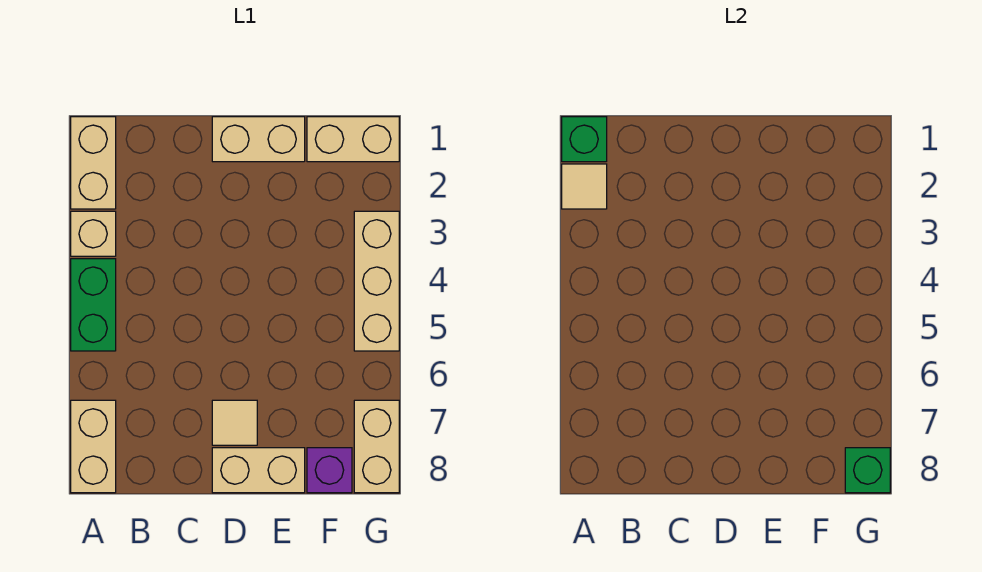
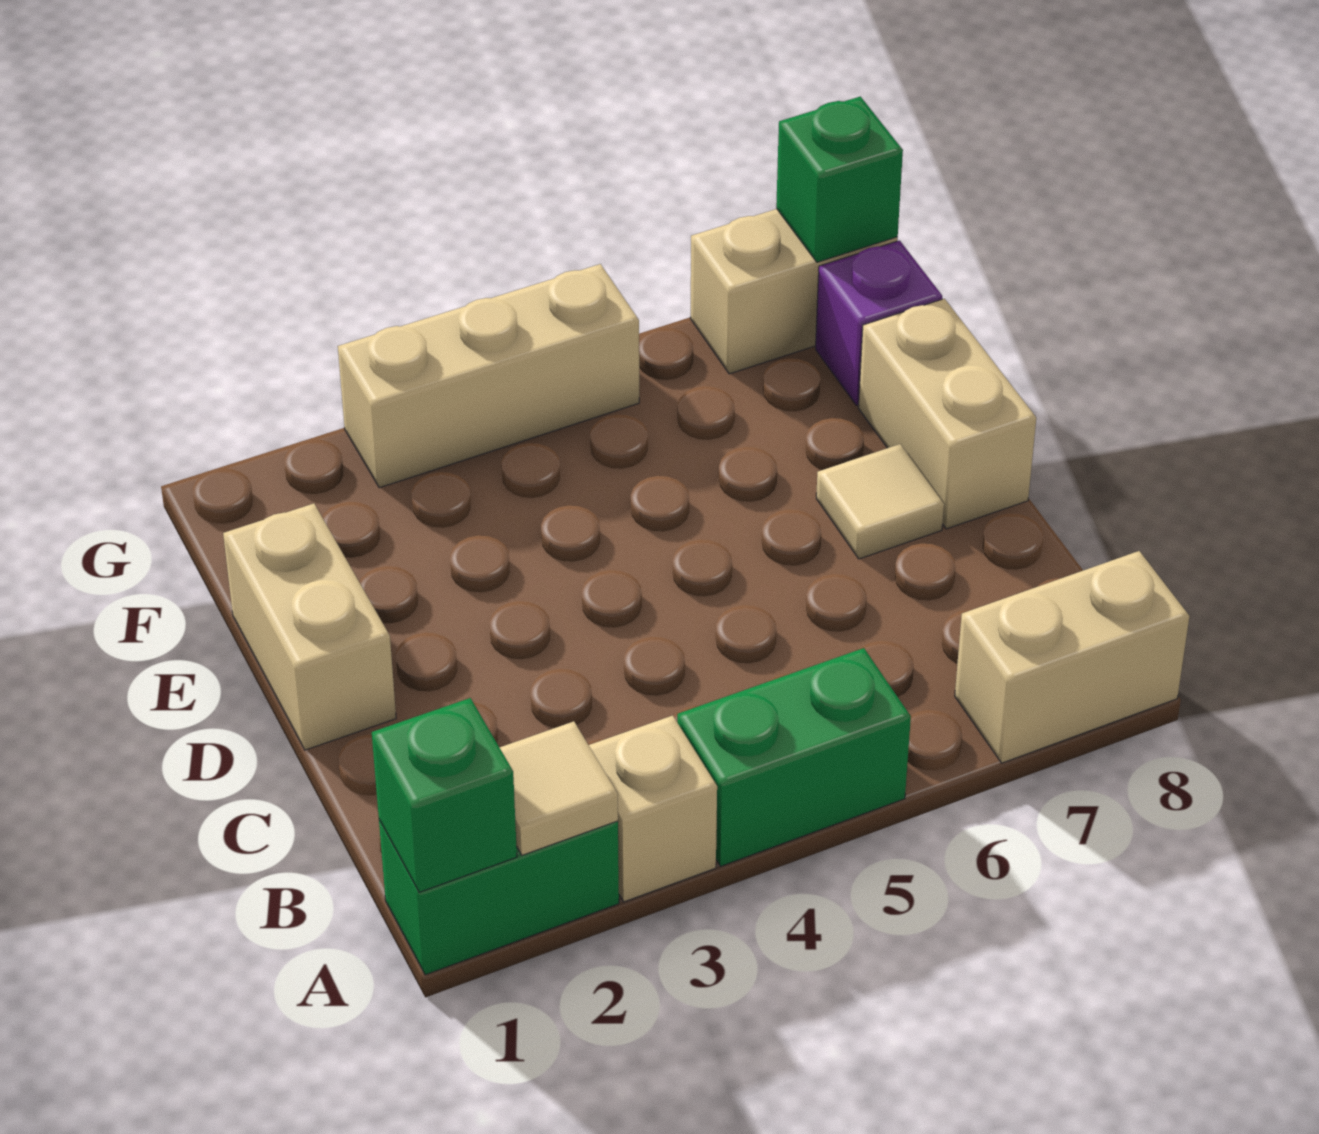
tan brick A1:A2 level 1 -> green brick A1:A2 level 1
tan brick F1:G1 level 1 -> none

